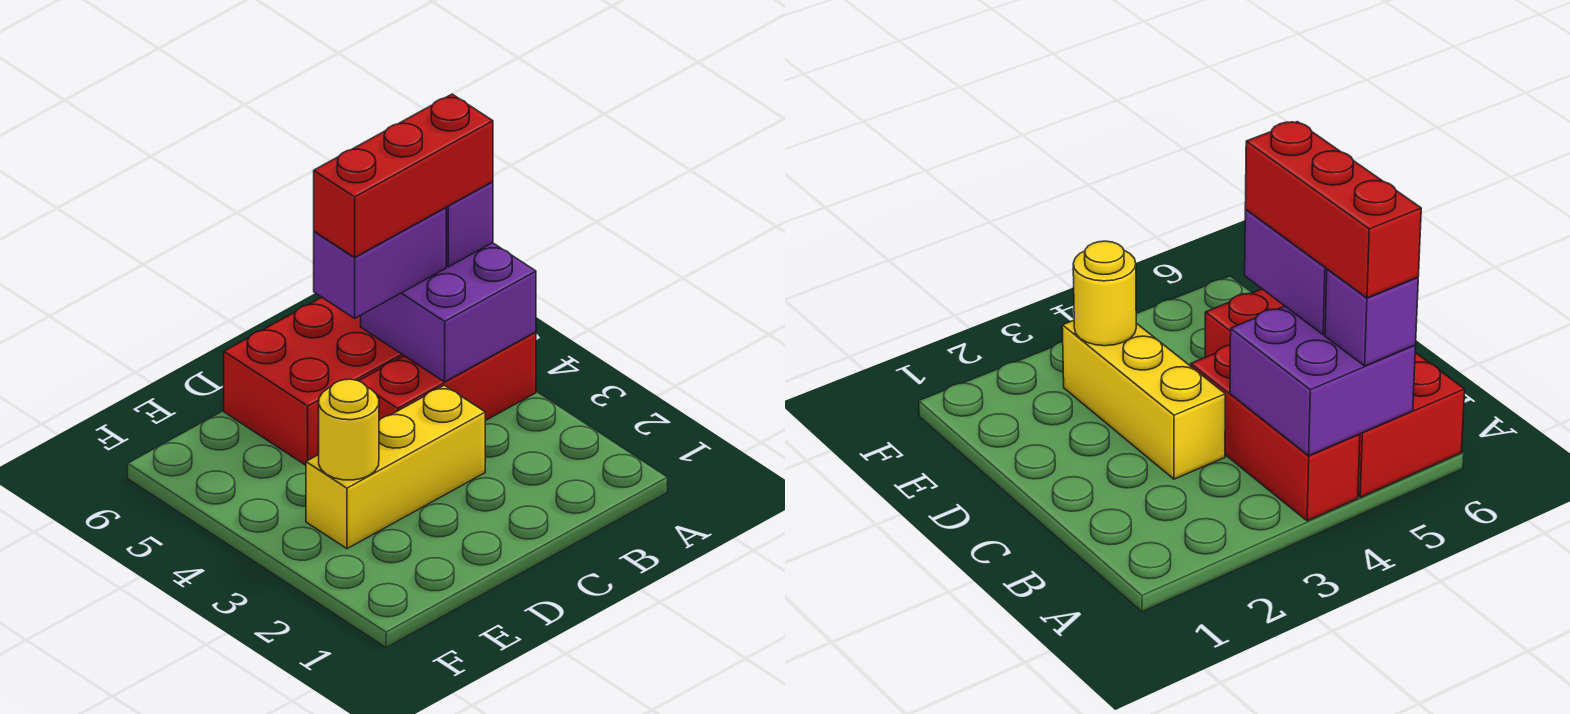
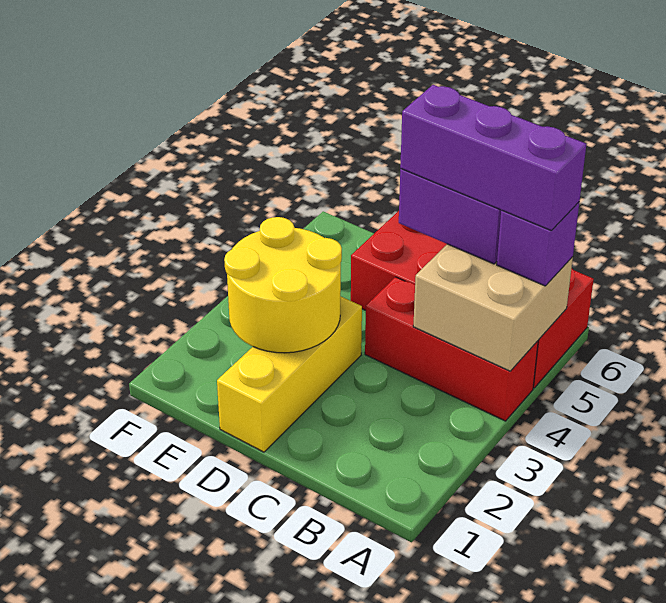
purple brick A4:B5 level 2 -> tan brick A4:B5 level 2
red brick A5:C5 level 4 -> purple brick A5:C5 level 4
yellow brick C3:E3 level 1 -> yellow brick D1:D3 level 1
yellow round brick E3 level 2 -> yellow round brick D2:E3 level 2

